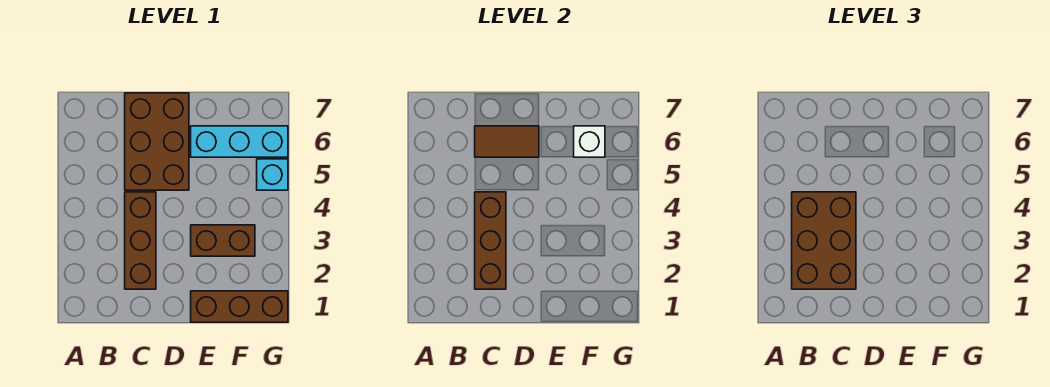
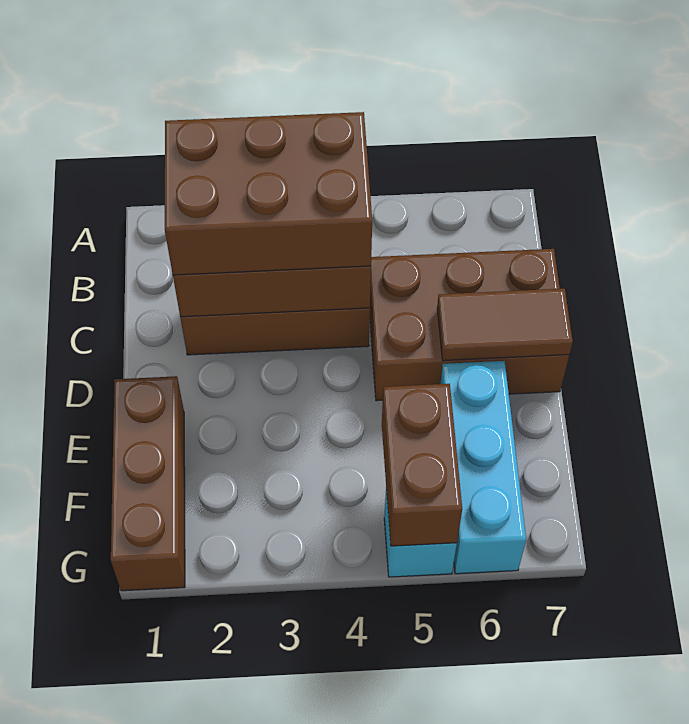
brown tile C6:D6 level 2 -> brown tile D6:D7 level 2
brown brick E3:F3 level 1 -> brown brick F5:G5 level 2
white brick F6 level 2 -> none

